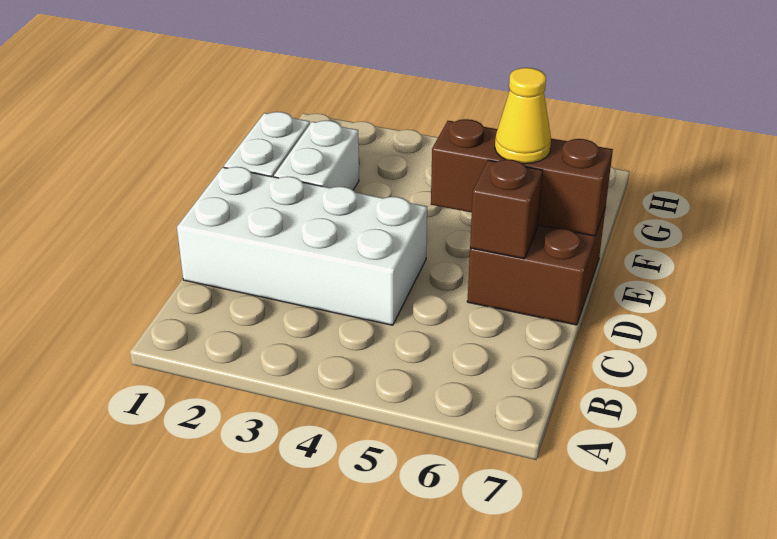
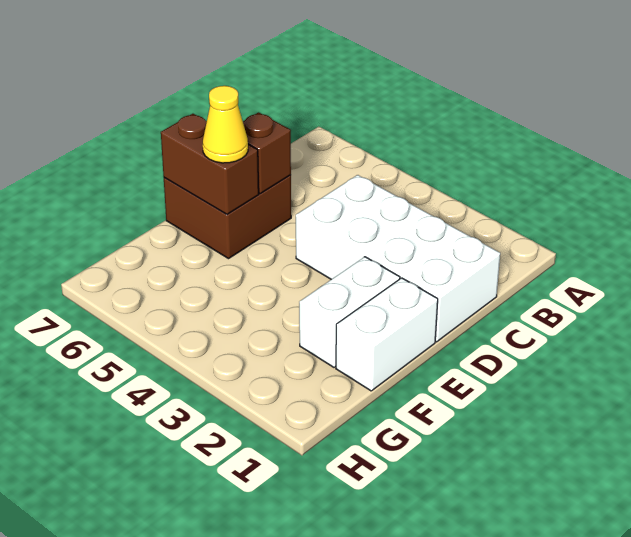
brown brick E5:E7 level 2 -> brown brick E6:E7 level 2

